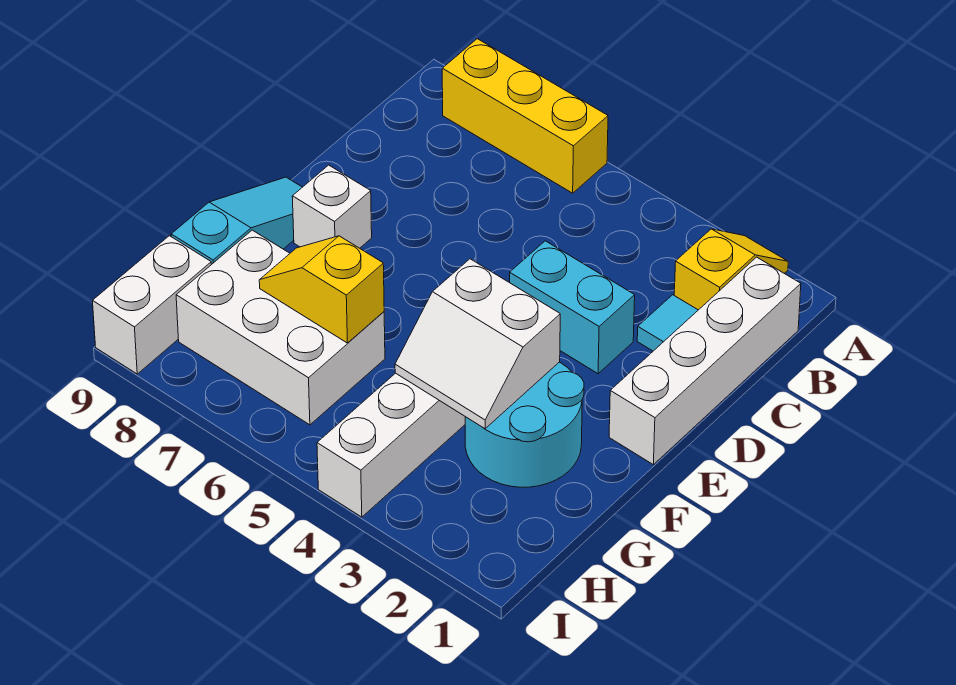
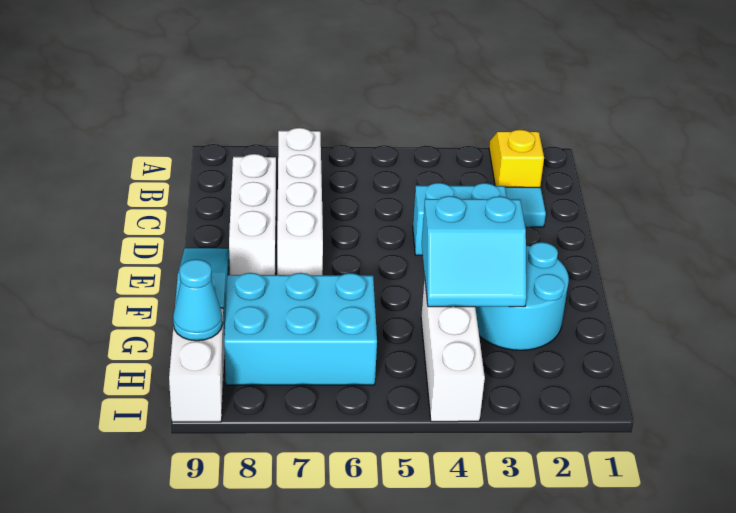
yellow brick A6:A8 level 1 -> none
white brick B1:E1 level 1 -> white brick B7:E7 level 1
white brick E8 level 1 -> white brick C8:E8 level 1
white slope F3:G4 level 2 top F -> cyan slope F3:G4 level 2 top F
white brick G6:H8 level 1 -> cyan brick G6:H8 level 1
yellow slope G6:G7 level 2 top 6 -> none
none -> cyan cone H9 level 2

